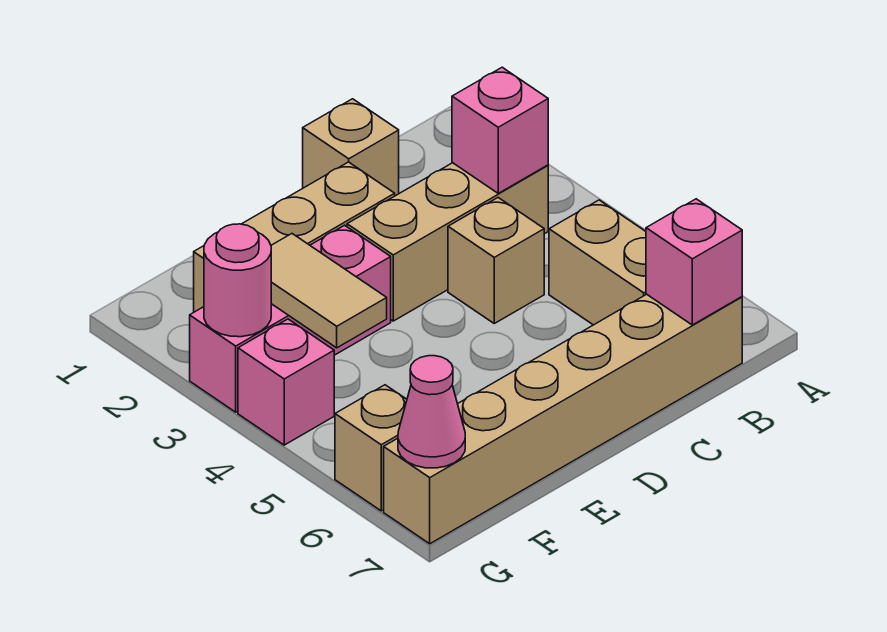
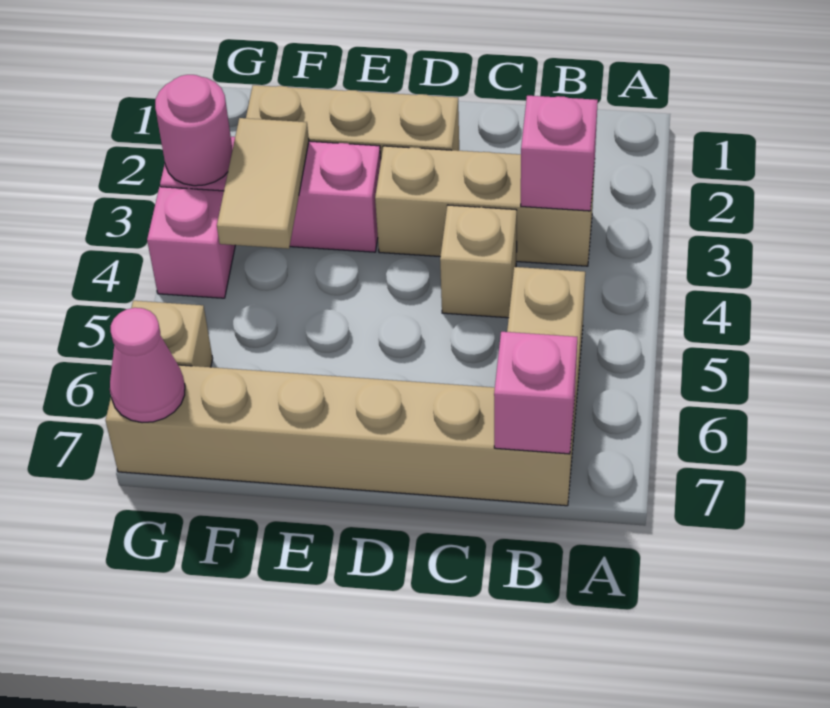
tan brick C1 level 1 -> none

